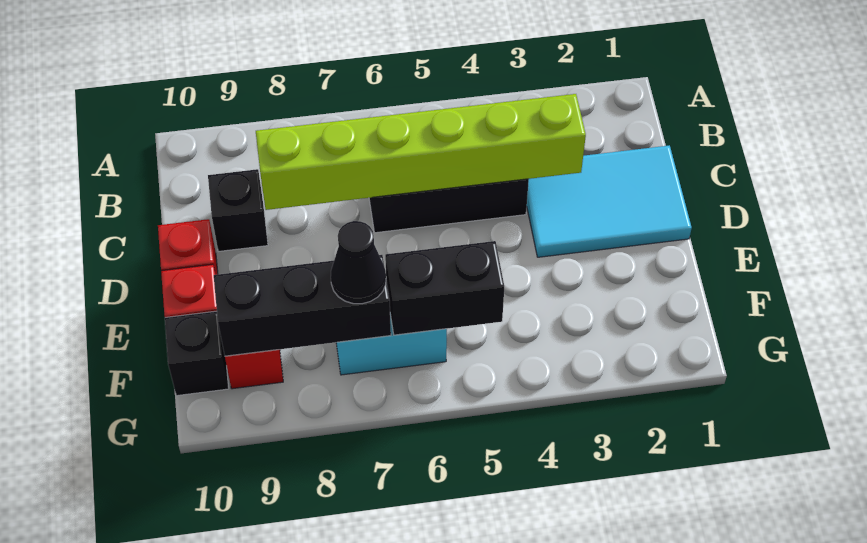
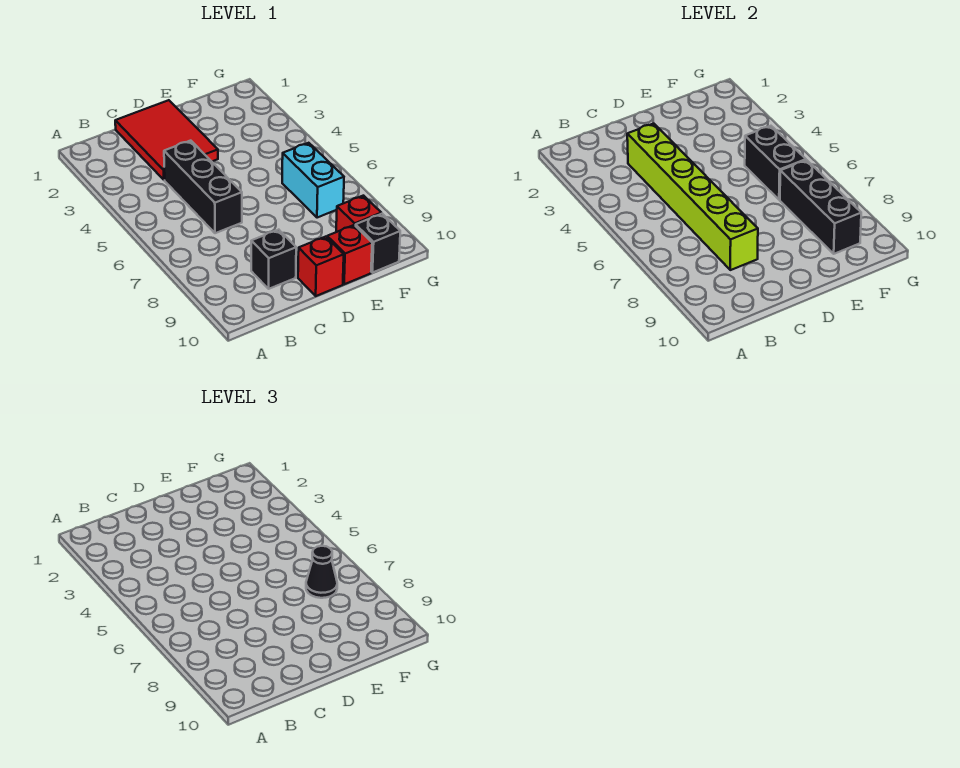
cyan tile C1:D3 level 1 -> red tile C1:D3 level 1

